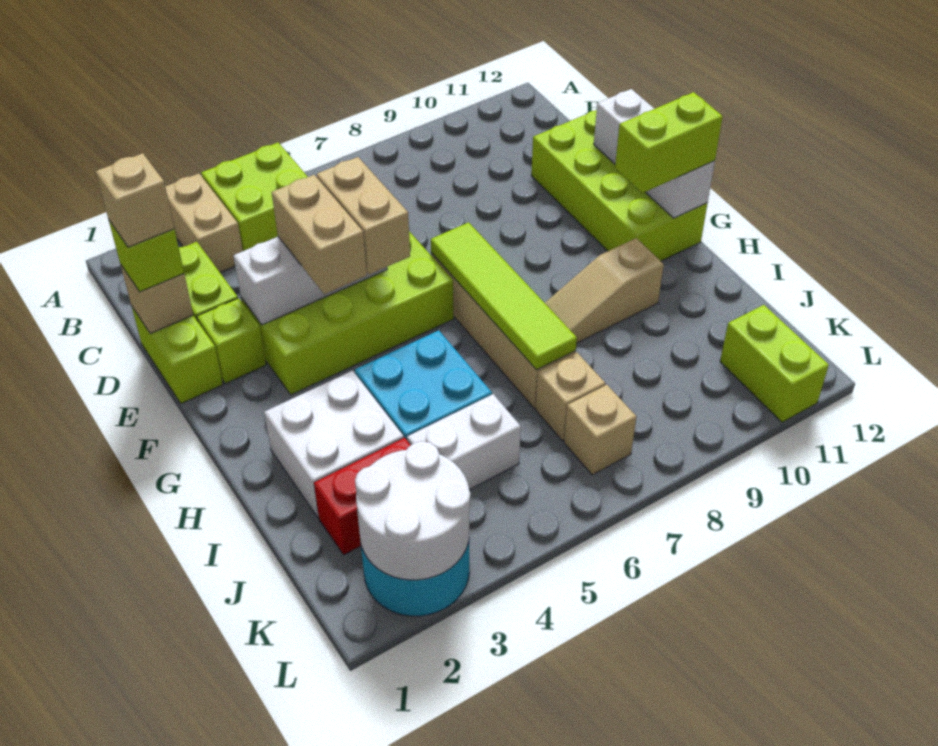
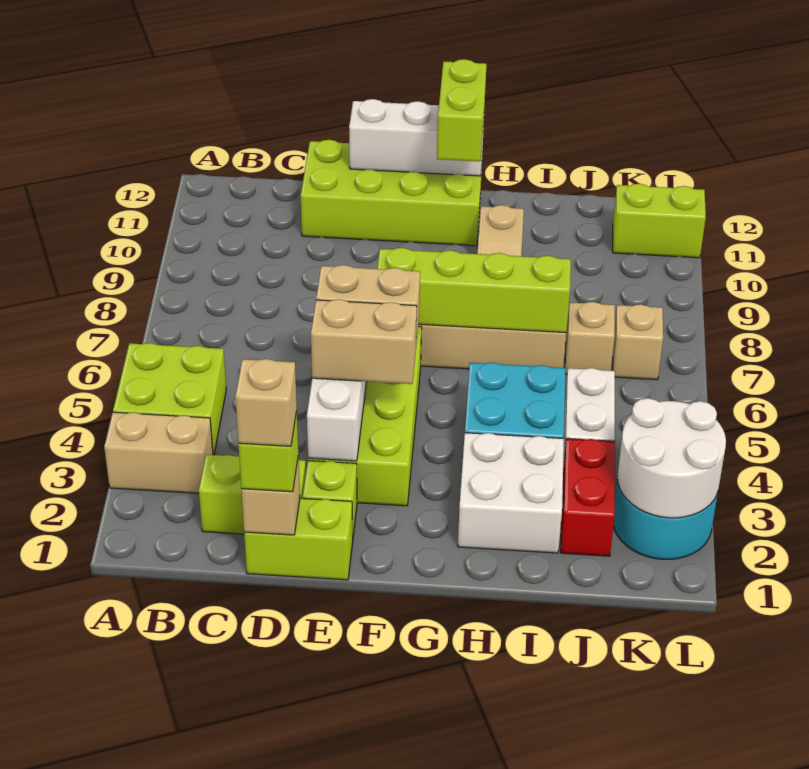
lime tile F7:I7 level 2 -> lime brick F7:I7 level 2

